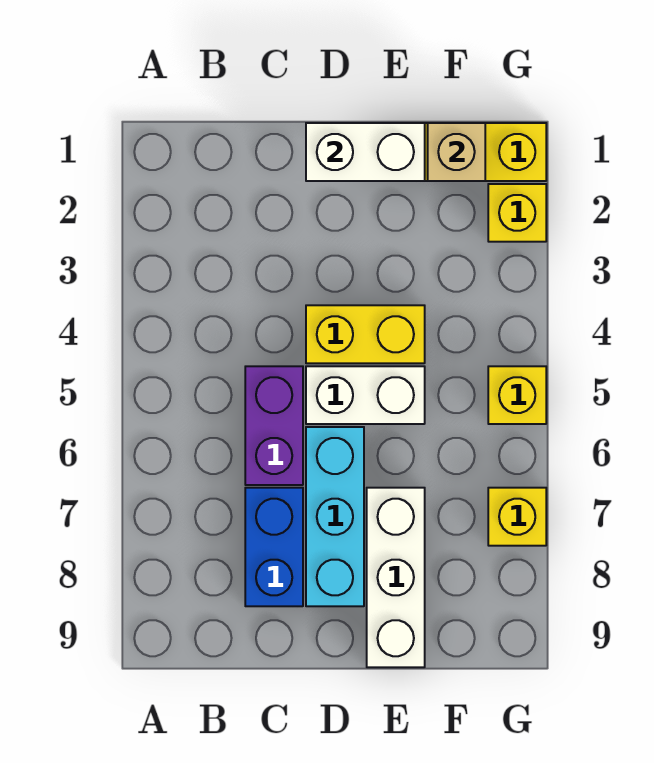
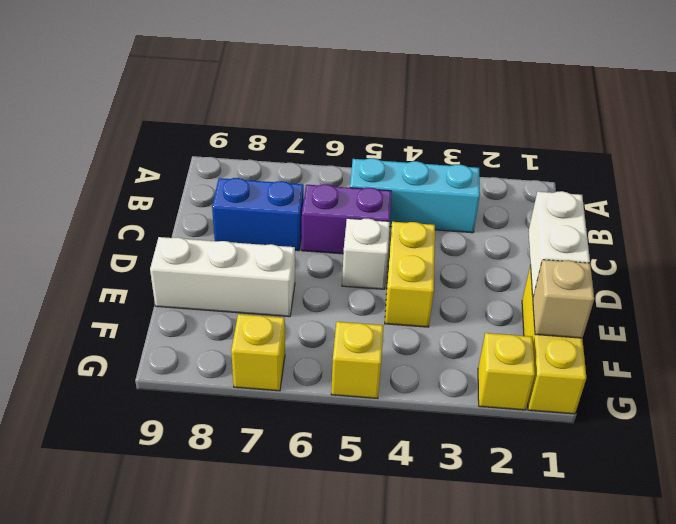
white brick D5:E5 level 1 -> white brick D5 level 1
cyan brick D6:D8 level 1 -> cyan brick B3:B5 level 1

